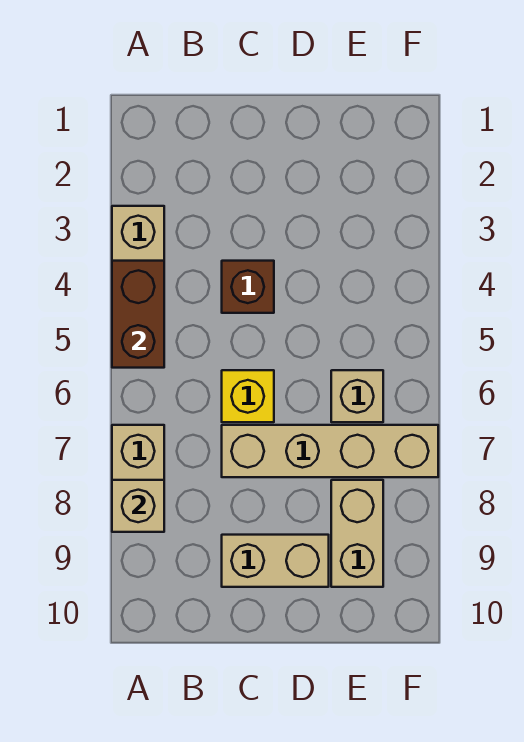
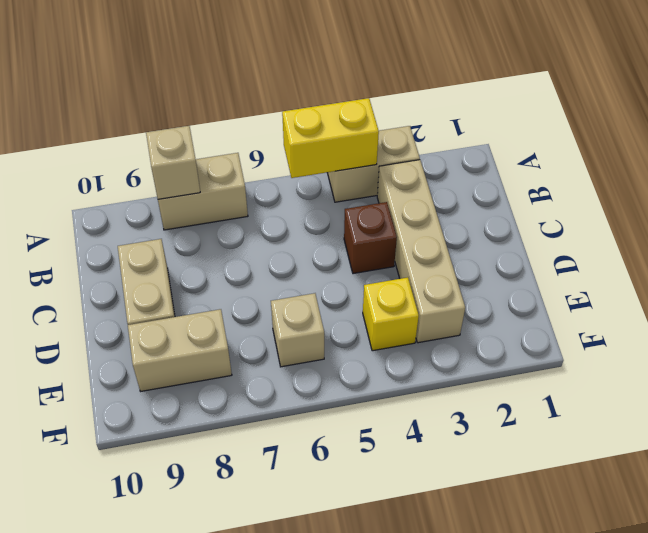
brown brick A4:A5 level 2 -> yellow brick A4:A5 level 2
yellow brick C6 level 1 -> yellow brick E4 level 1
tan brick C7:F7 level 1 -> tan brick B3:E3 level 1

